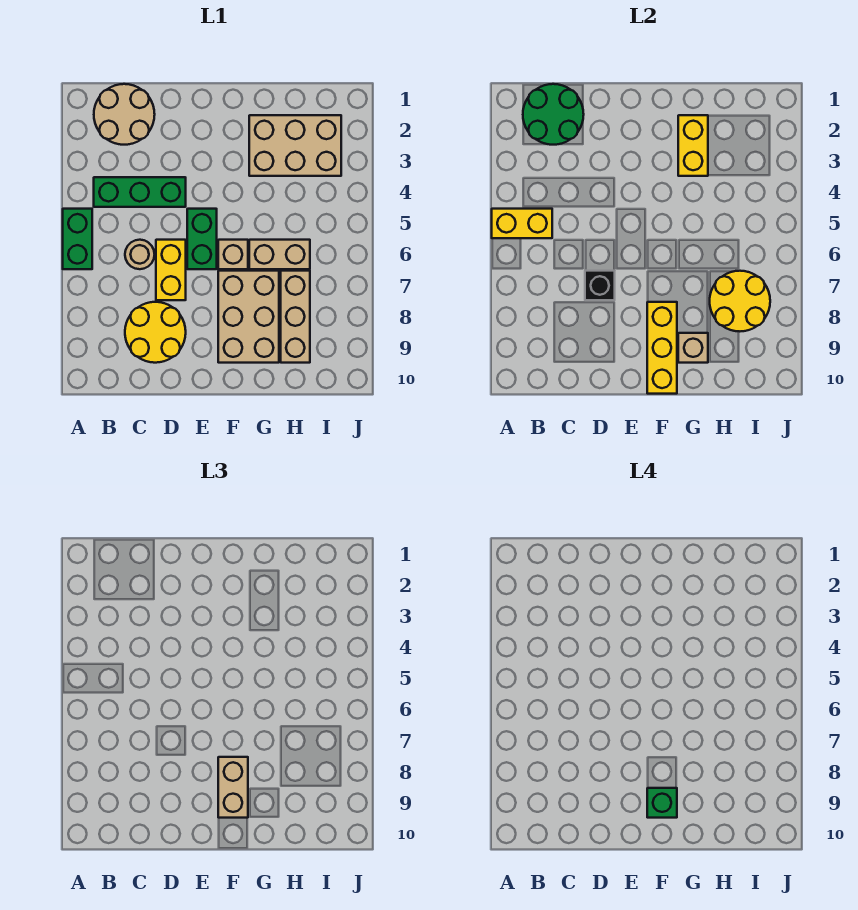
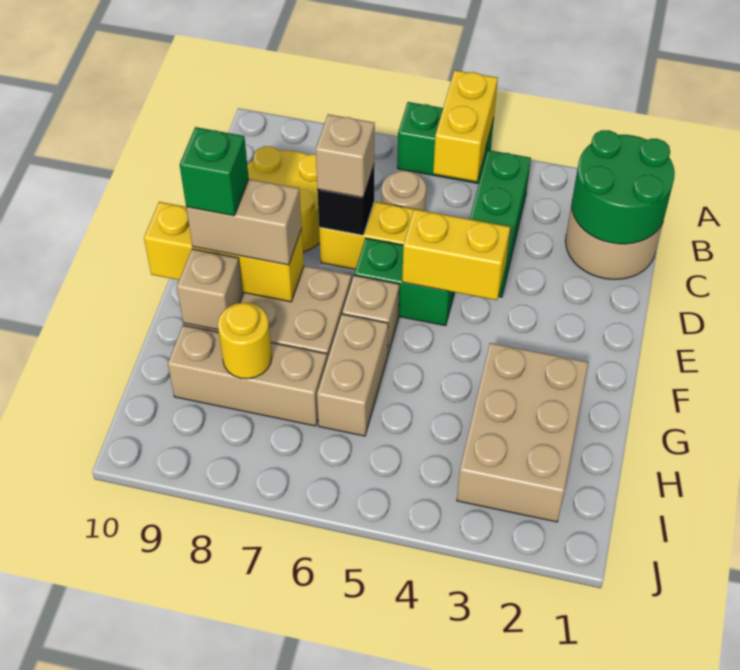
none -> tan brick D7 level 3
yellow brick G2:G3 level 2 -> yellow brick E4:E5 level 2
yellow round brick H7:I8 level 2 -> yellow round brick H8 level 2

